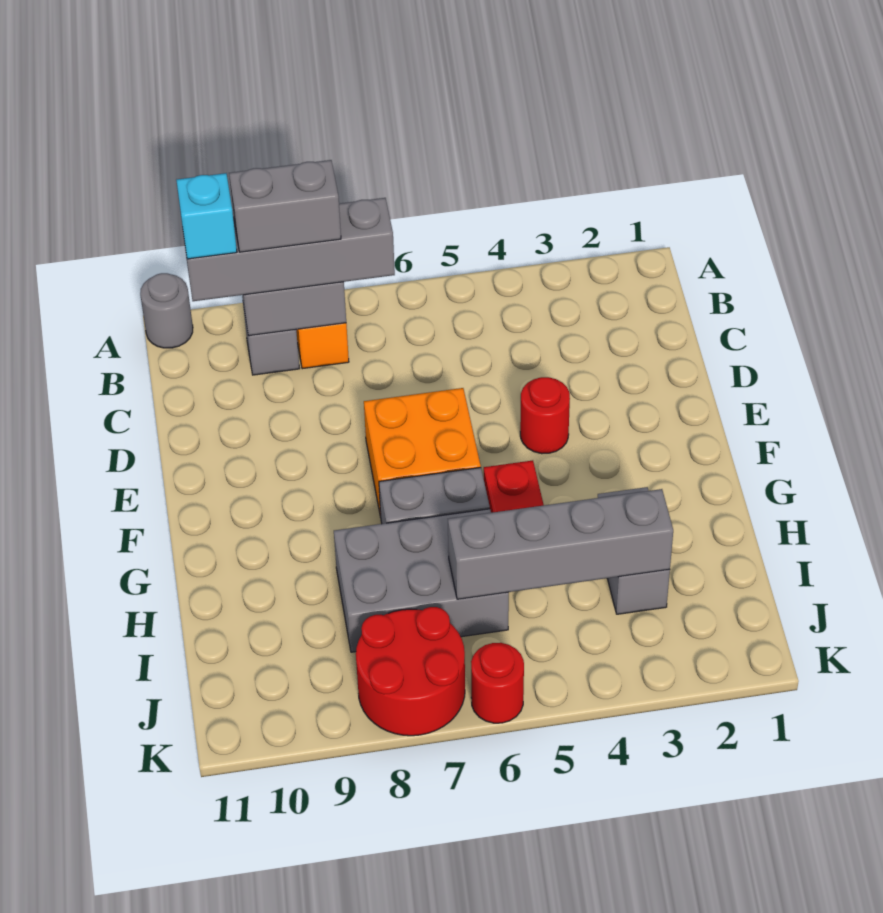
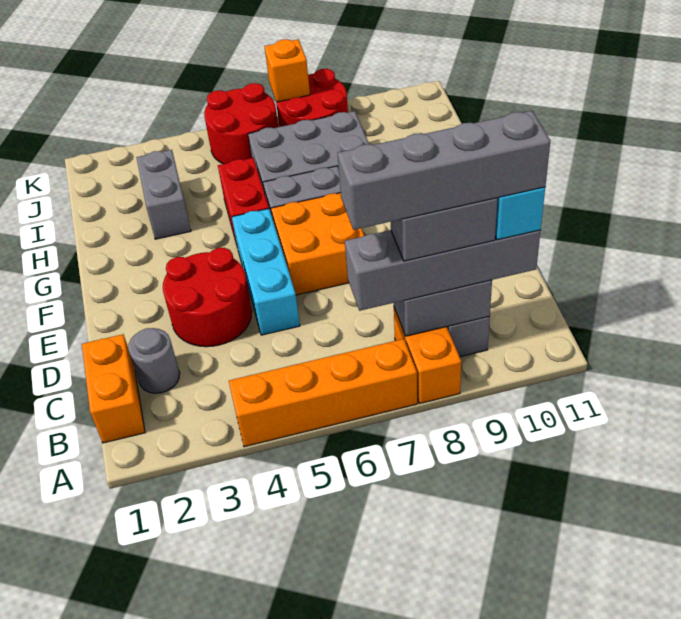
none -> orange brick A4:A7 level 1
grey round brick A11 level 1 -> grey round brick C2 level 1
none -> orange brick B1:C1 level 1
none -> cyan brick D5:F5 level 1
red round brick E4 level 1 -> red round brick D3:E4 level 1
grey brick I3:I6 level 2 -> grey brick B7:B10 level 5
red round brick K6 level 1 -> red round brick J5:K6 level 1
none -> orange brick K7 level 2

